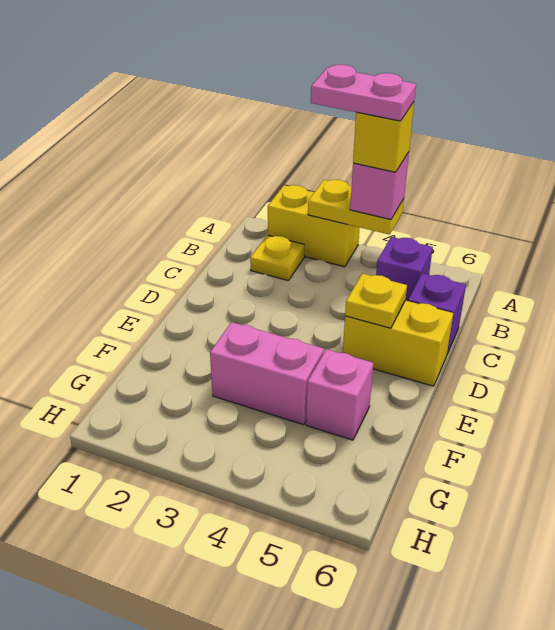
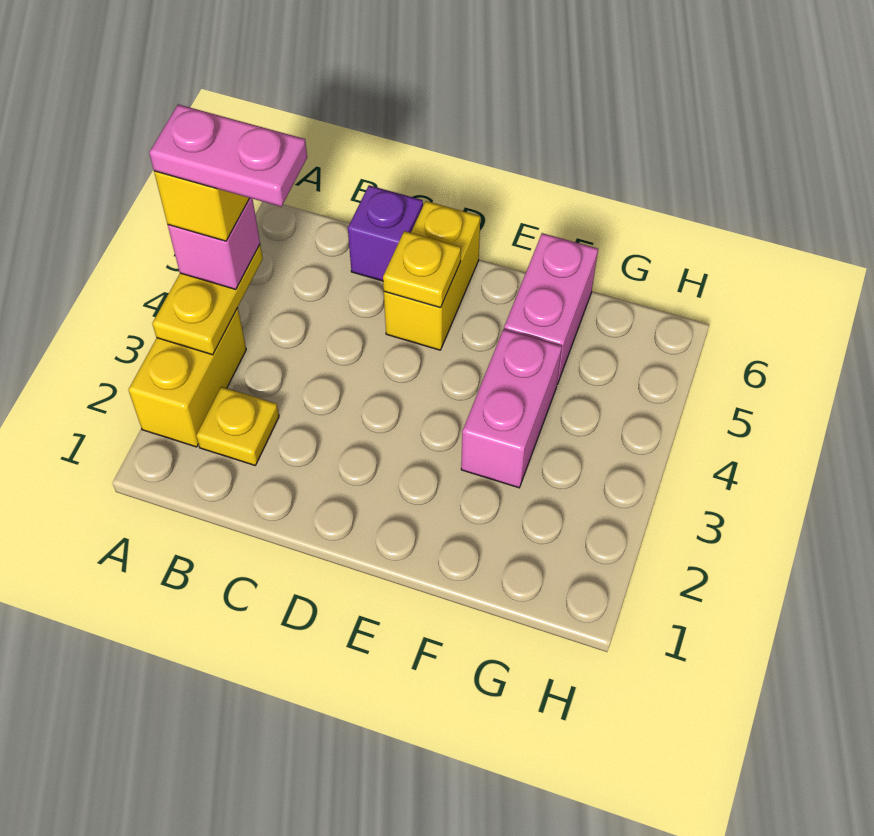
pink plate A3:A4 level 5 -> pink plate A4:B4 level 5
purple brick B5 level 1 -> none
pink brick F5 level 1 -> pink brick F5:F6 level 1

